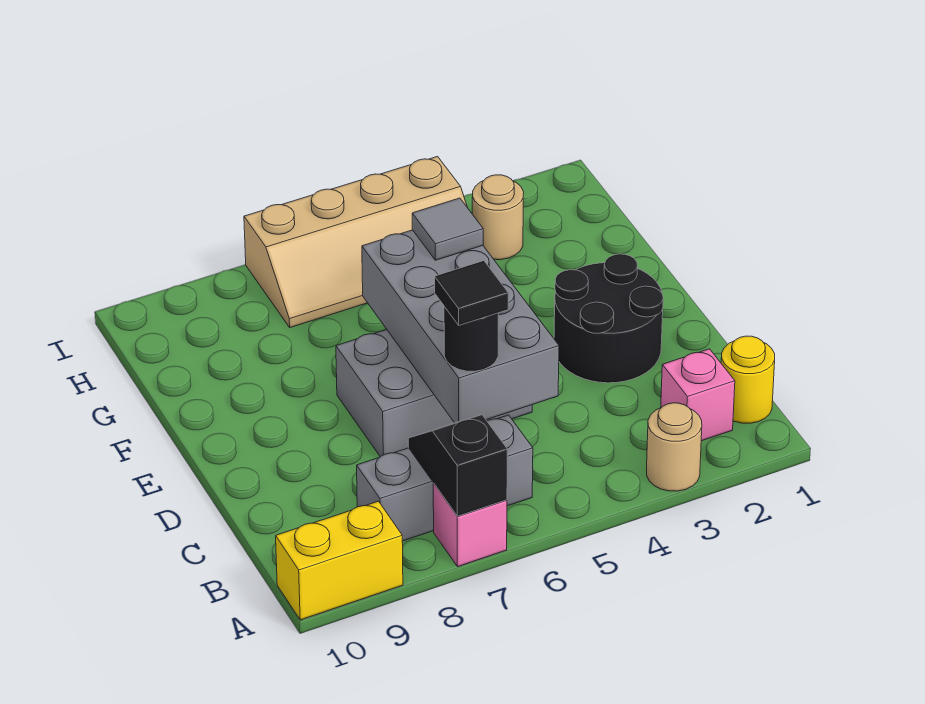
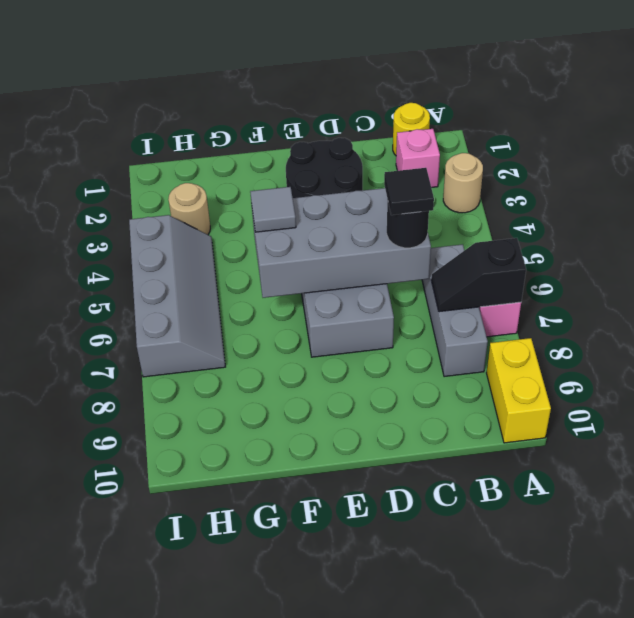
tan slope H4:I7 level 1 top I -> grey slope H4:I7 level 1 top I

